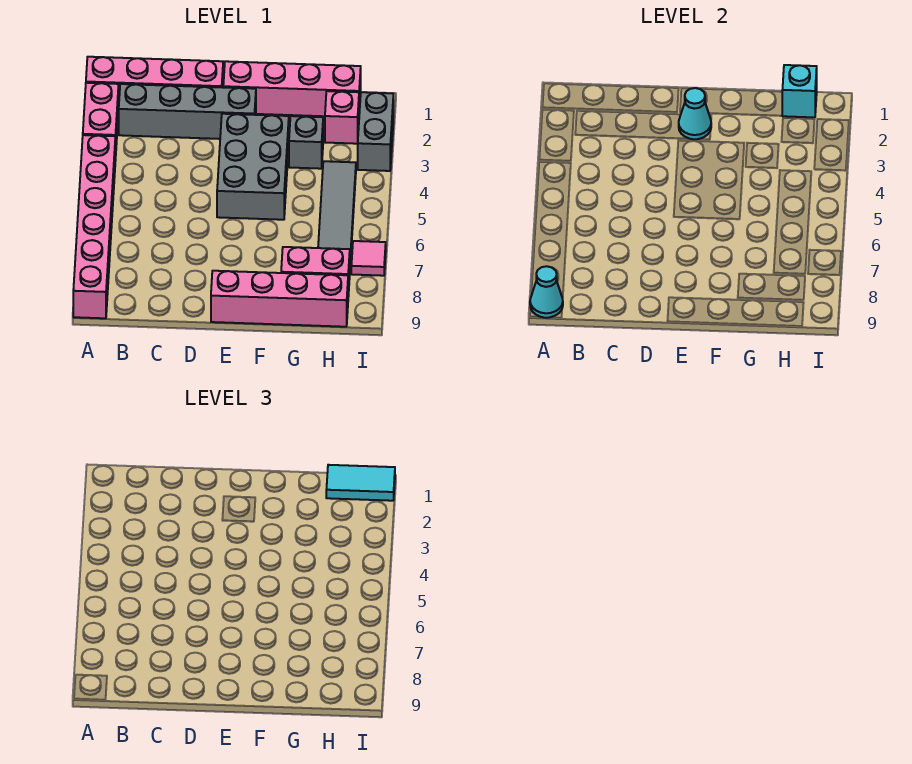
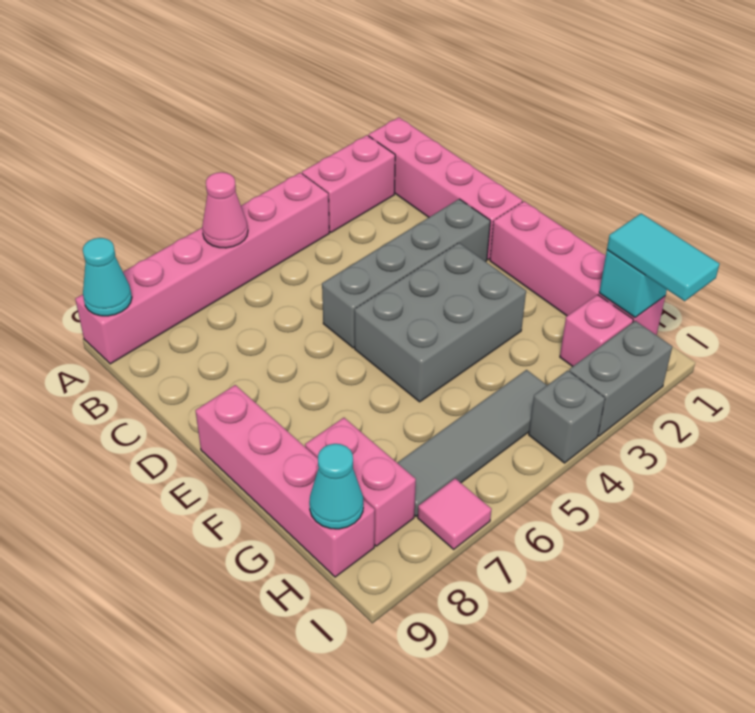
none -> pink cone A6 level 2
grey brick B2:E2 level 1 -> grey brick D2:D5 level 1
cyan cone E2 level 2 -> cyan cone H9 level 2
grey brick G3 level 1 -> grey brick I4 level 1

